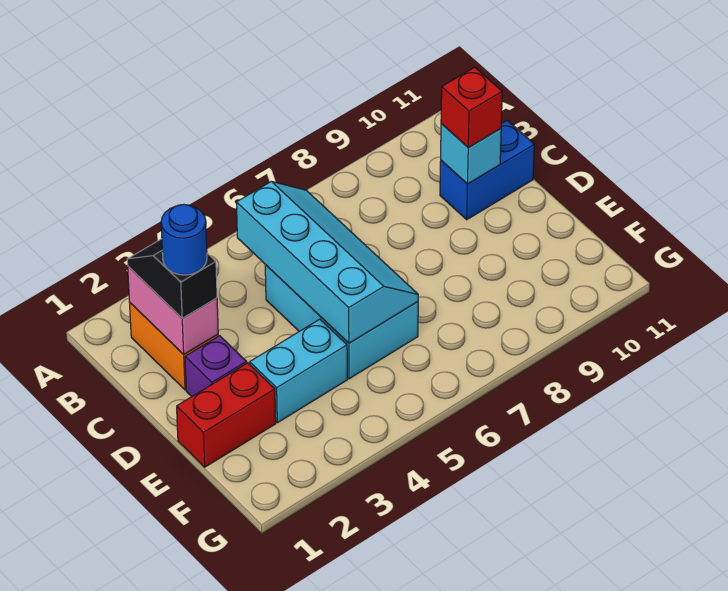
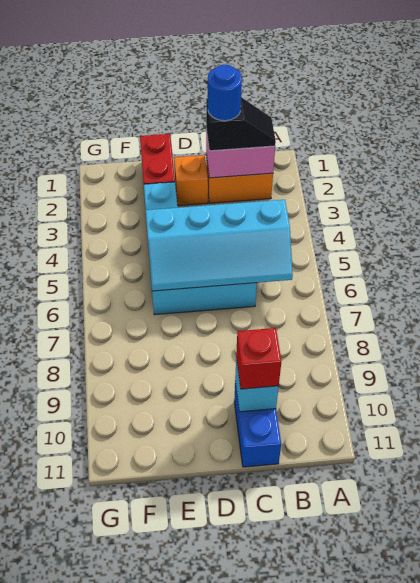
purple brick D2 level 1 -> orange brick D2 level 1

